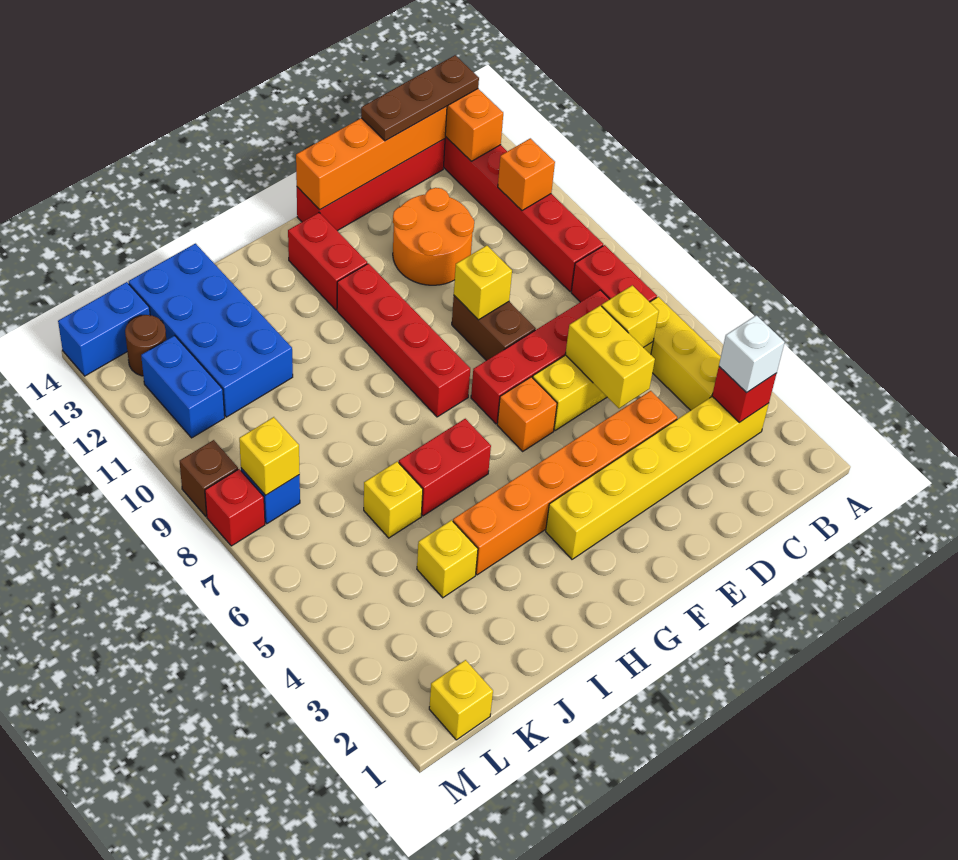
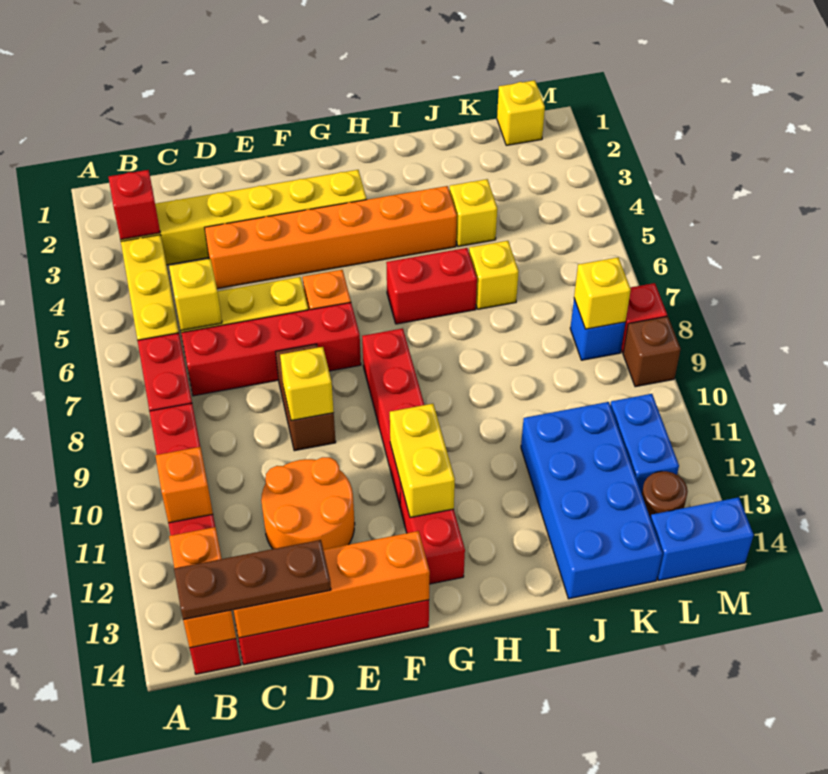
white brick B3 level 3 -> none
yellow brick D5:D6 level 2 -> yellow brick G11:G12 level 2

